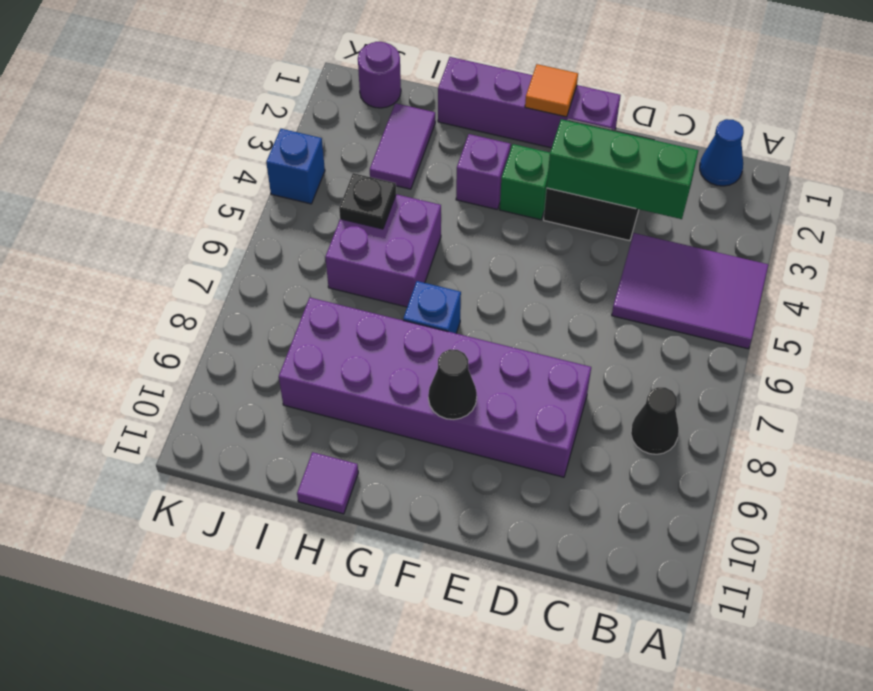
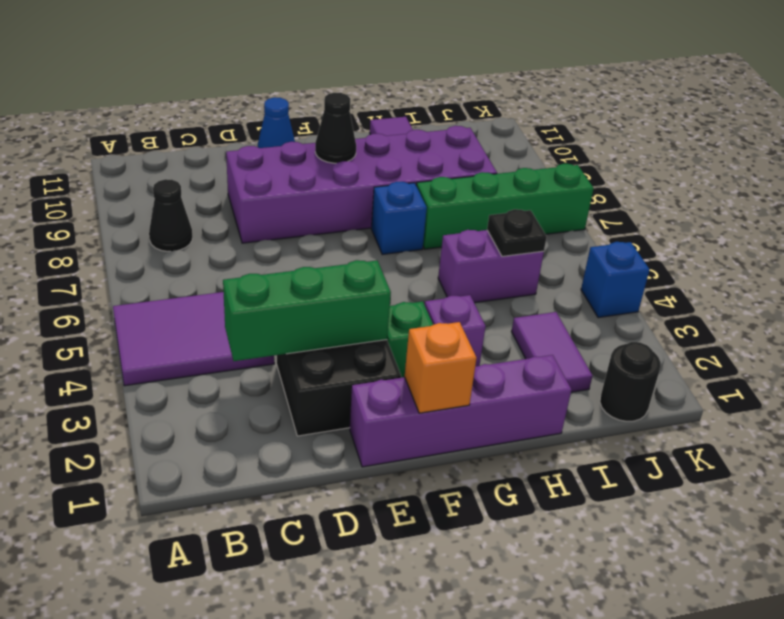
blue cone B1 level 1 -> blue cone E11 level 1
orange tile F1 level 2 -> orange brick F1 level 2
purple brick H5:I6 level 1 -> purple brick H5:I5 level 1
none -> green brick H7:K7 level 1
purple round brick J1 level 1 -> black round brick J1 level 1

